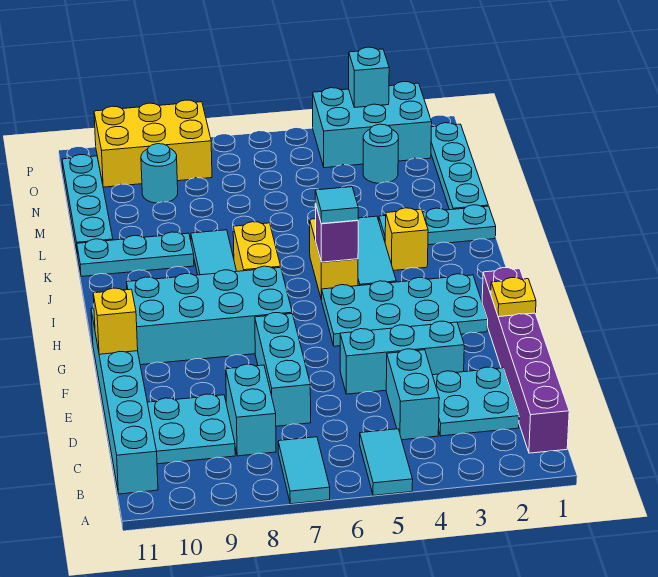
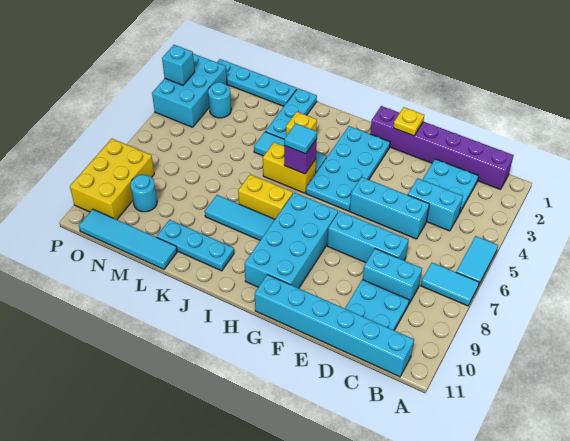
cyan tile A5:B5 level 1 -> cyan tile A5:A6 level 1
cyan brick E3:E5 level 1 -> cyan brick D5:F5 level 1
yellow brick F11 level 2 -> none
cyan plate K9:K11 level 1 -> cyan plate J10:L10 level 1
cyan plate L11:O11 level 1 -> cyan tile L11:O11 level 1

